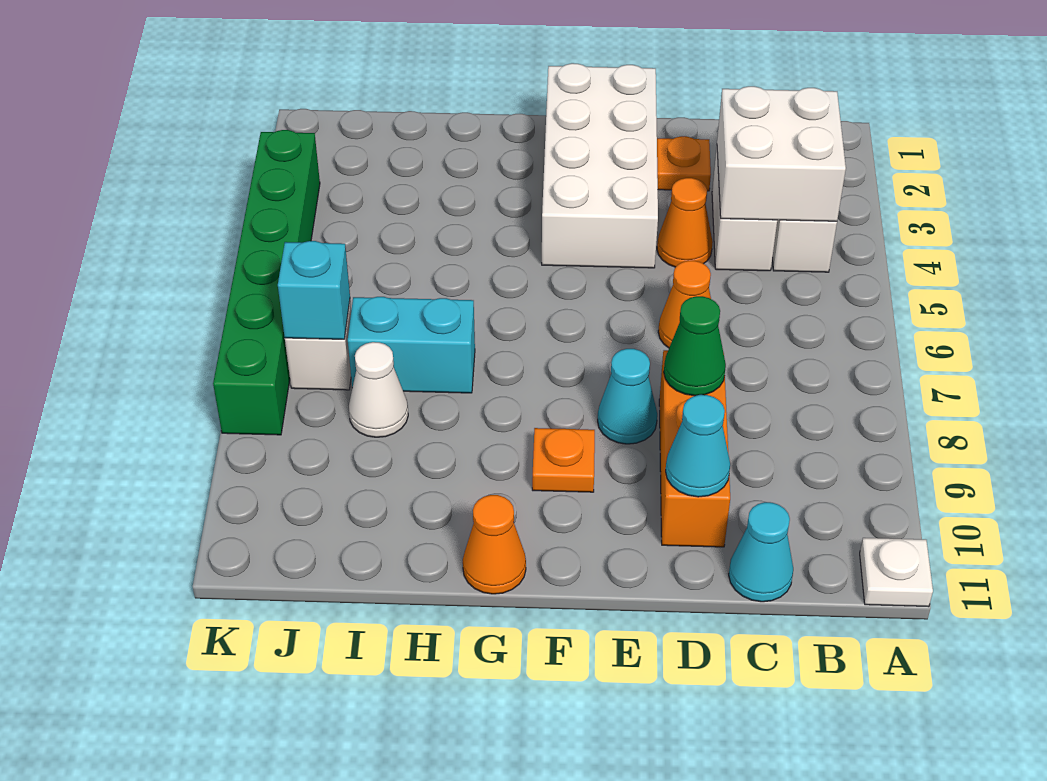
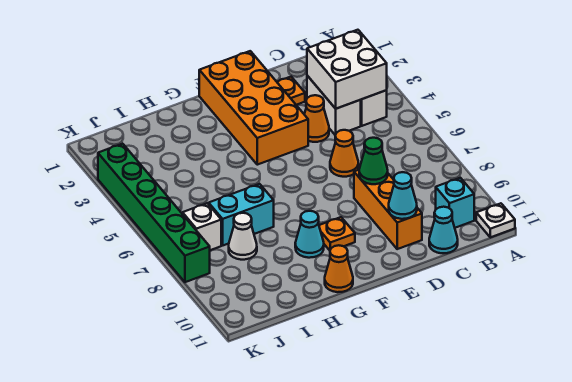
white brick E1:F4 level 1 -> orange brick E1:F4 level 1
cyan cone E8 level 1 -> cyan cone G9 level 1
cyan brick J7 level 2 -> cyan brick B10 level 1

